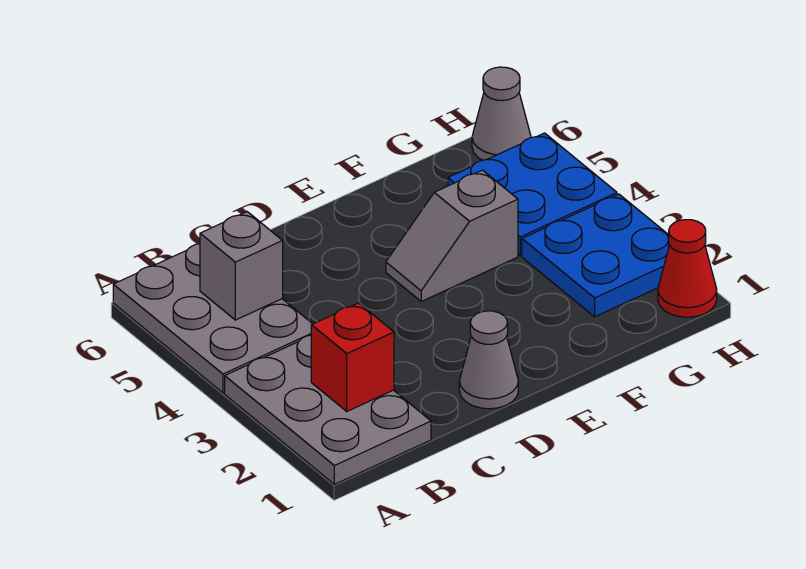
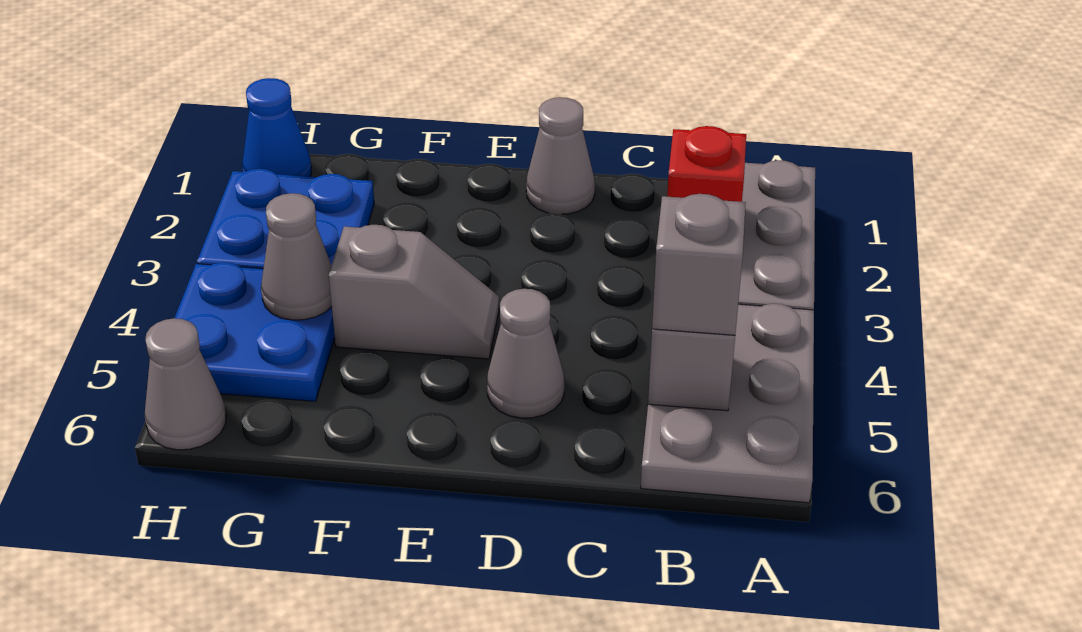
none -> grey brick B5 level 3
none -> grey cone D5 level 1
none -> grey cone G4 level 2
red cone H1 level 1 -> blue cone H1 level 1

